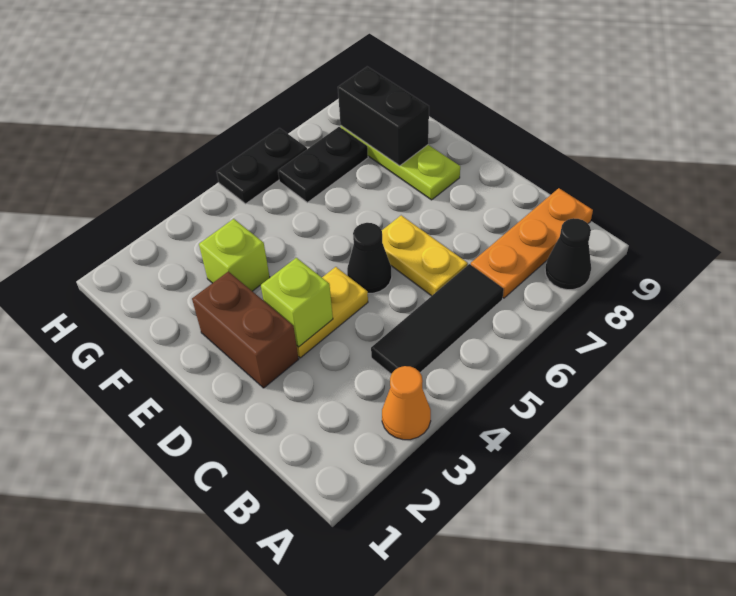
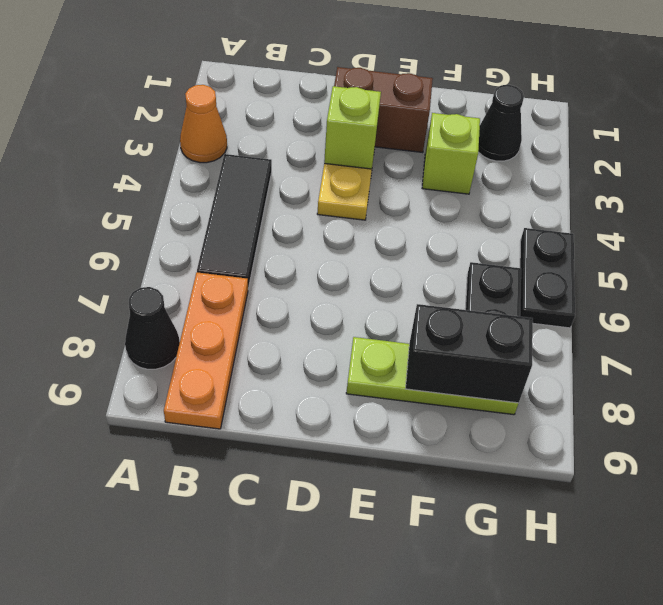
yellow plate C6:D6 level 1 -> none
black cone D5 level 1 -> black cone G2 level 1

